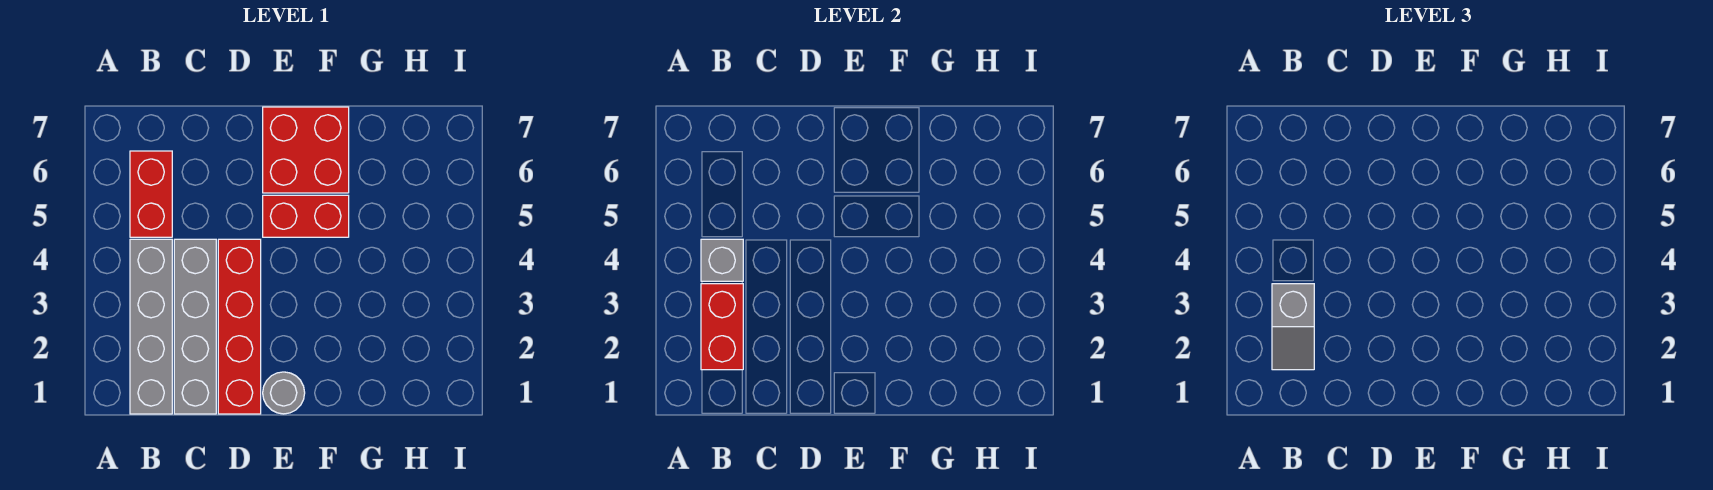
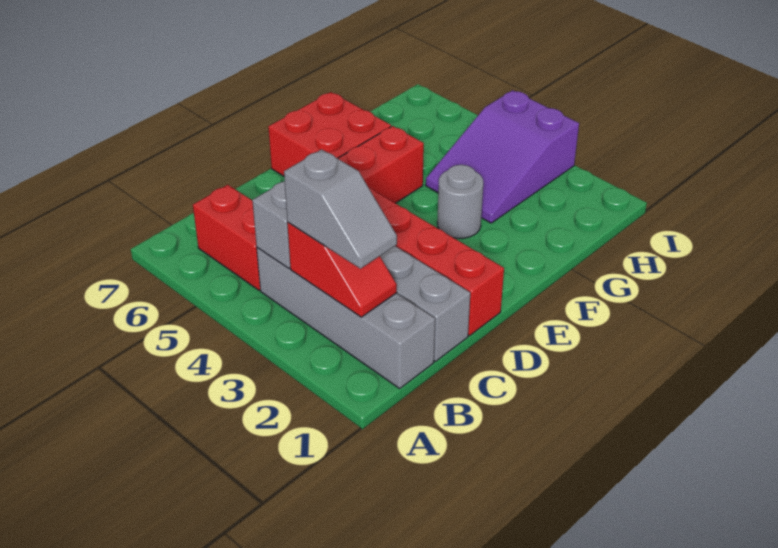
red brick B2:B3 level 2 -> red slope B2:B3 level 2 top 3
grey round brick E1 level 1 -> grey round brick F3 level 1
none -> purple slope G3:I4 level 1 top I

